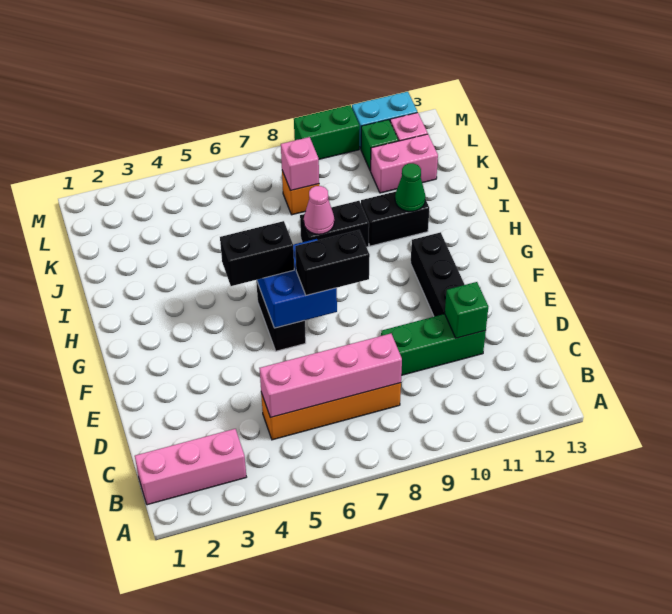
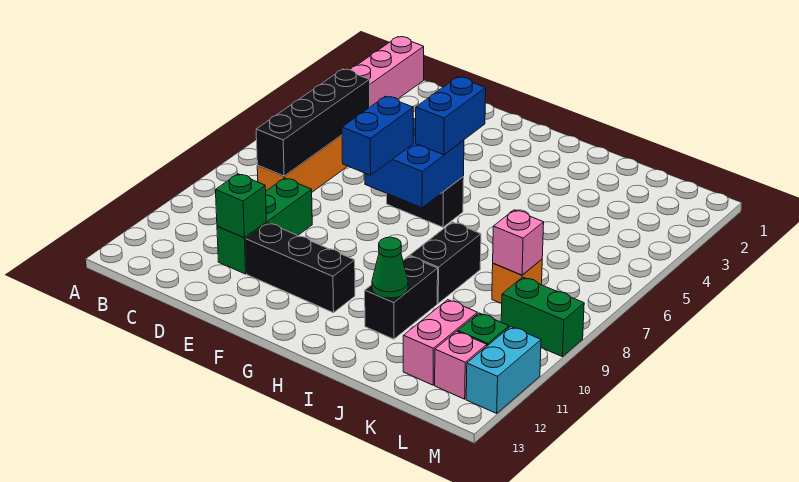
pink brick C5:C8 level 2 -> black brick C5:C8 level 2
black brick F7:F8 level 3 -> blue brick F7:F8 level 3
black brick G5:G6 level 3 -> blue brick G5:G6 level 3
pink cone I8 level 2 -> none
green brick M9:M10 level 1 -> green brick L9:M9 level 1

